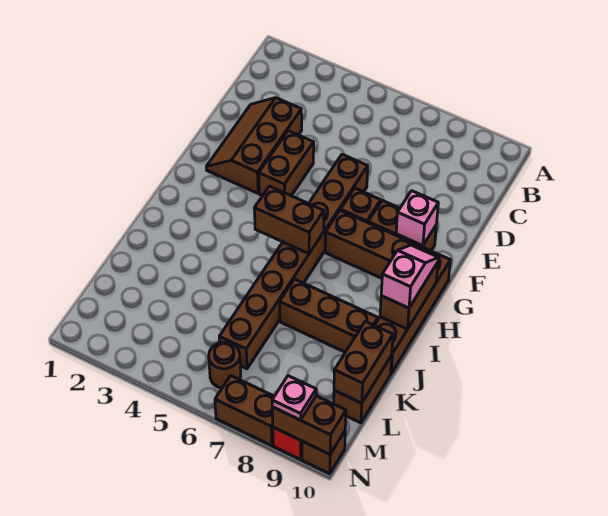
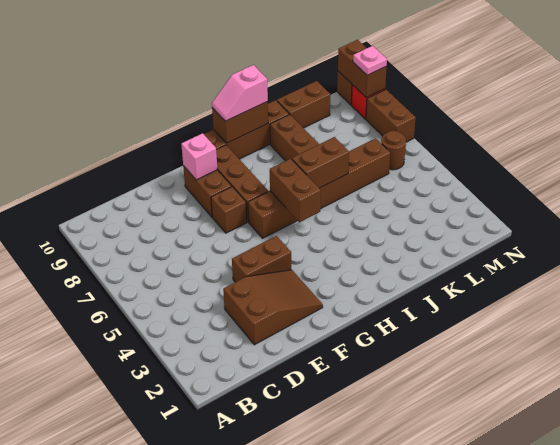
brown slope D2:F3 level 1 top 3 -> brown slope D2:F3 level 1 top D
brown brick E6:L6 level 1 -> brown brick G6:L6 level 1
brown brick K10:L10 level 2 -> brown brick I6:J6 level 2

